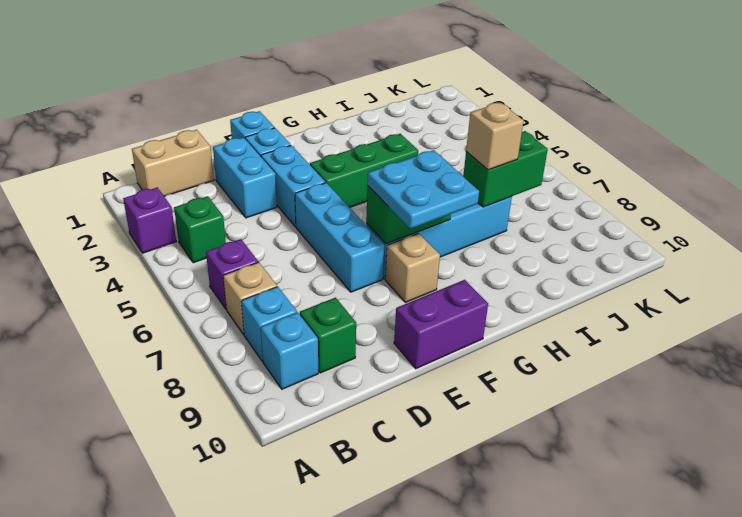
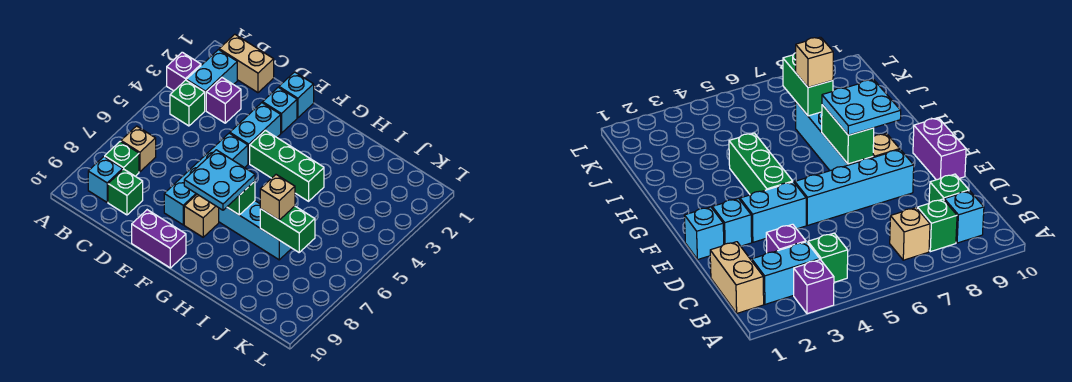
purple brick B6 level 1 -> purple brick C3 level 1
cyan brick B8 level 1 -> green brick B8 level 1
cyan brick D2:D3 level 1 -> cyan brick B2:B3 level 1
cyan brick E5:E7 level 1 -> cyan brick E5:E8 level 1

